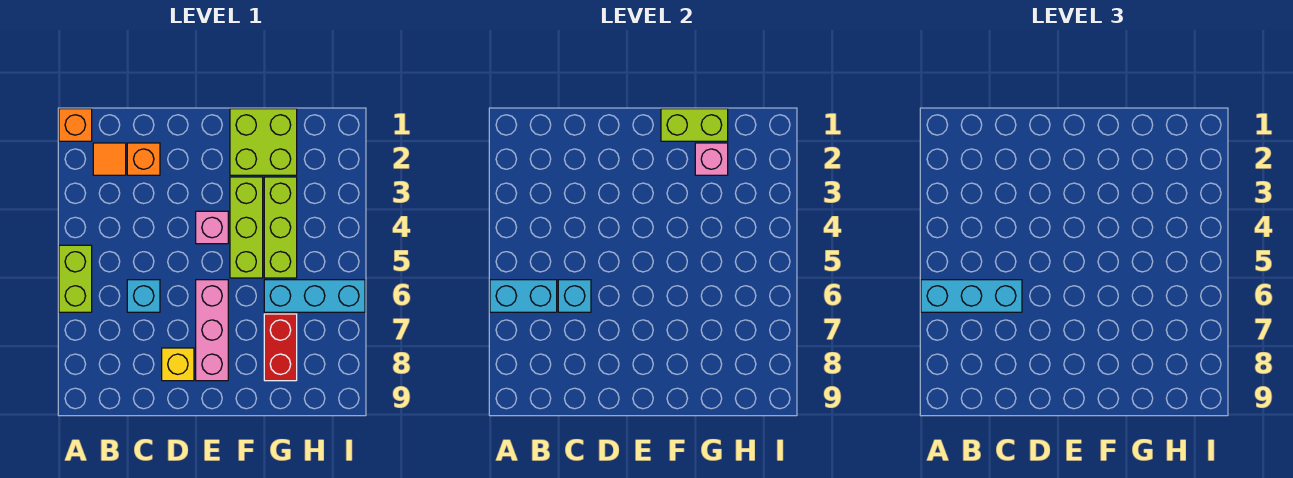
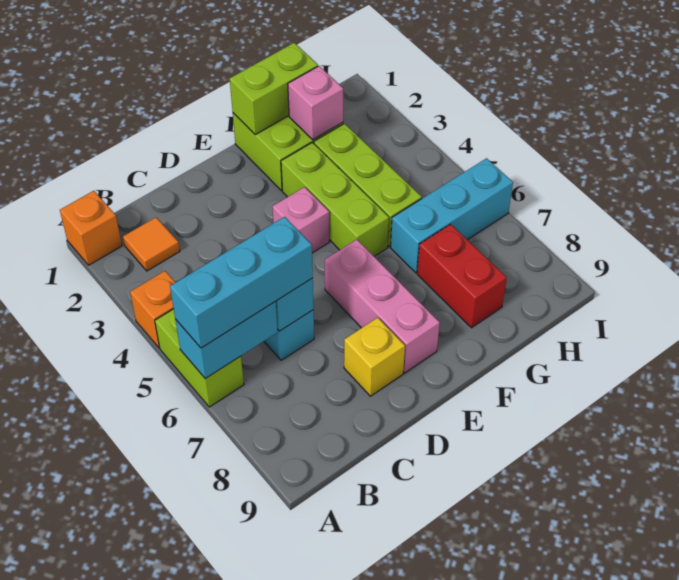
orange brick C2 level 1 -> orange brick A4 level 1

